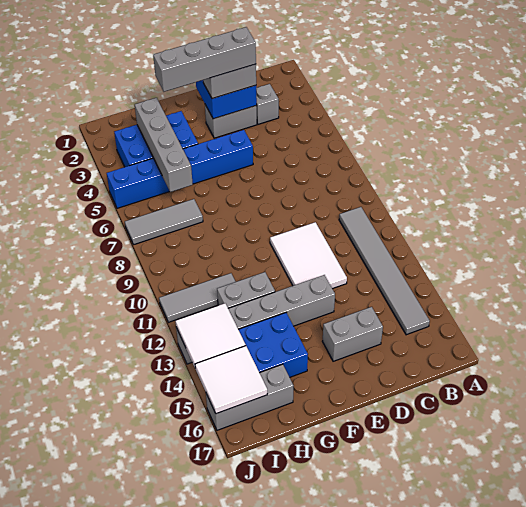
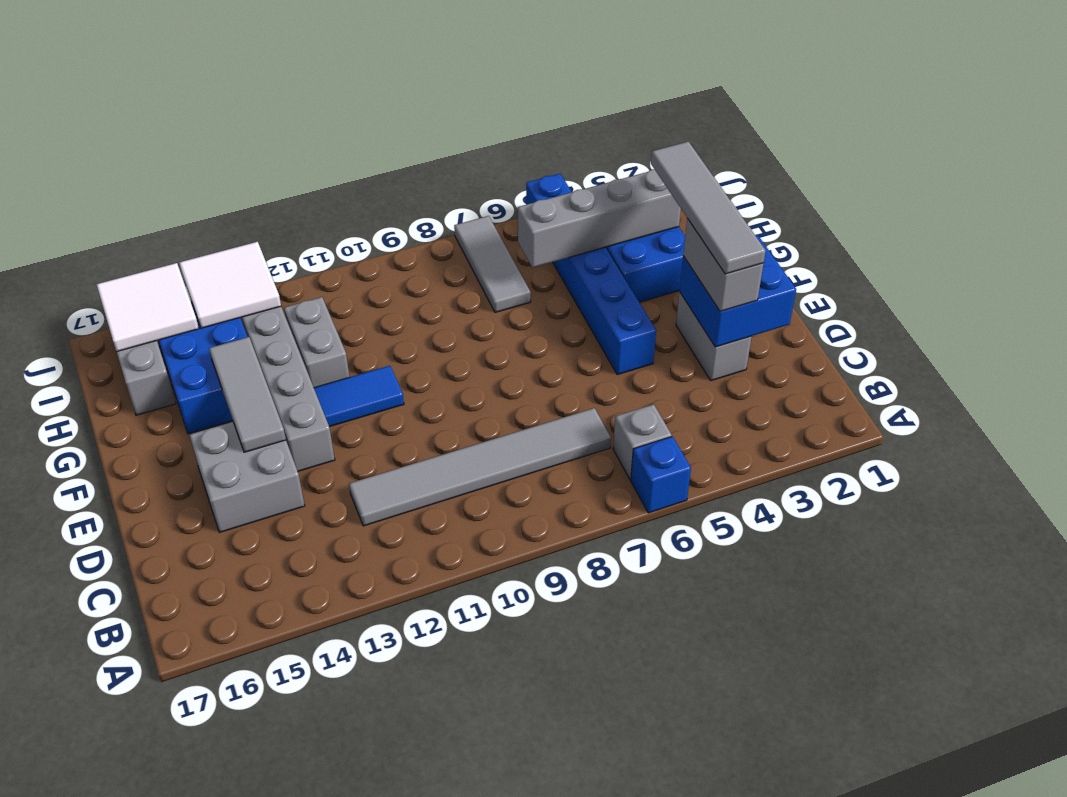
none -> blue brick A6 level 1
grey tile B10:B15 level 1 -> grey tile C7:C12 level 1
grey brick C3 level 1 -> grey brick B6 level 1
grey brick D3:G3 level 4 -> grey tile D3:G3 level 4
white tile D10:E12 level 1 -> none
grey brick D15:E15 level 1 -> grey brick D14:E15 level 1
none -> blue tile F11:F12 level 1
grey tile H11:J11 level 1 -> grey tile E14:G14 level 2

